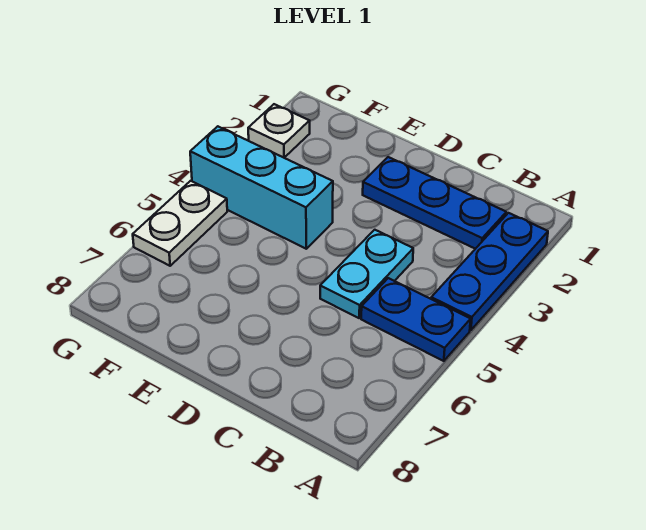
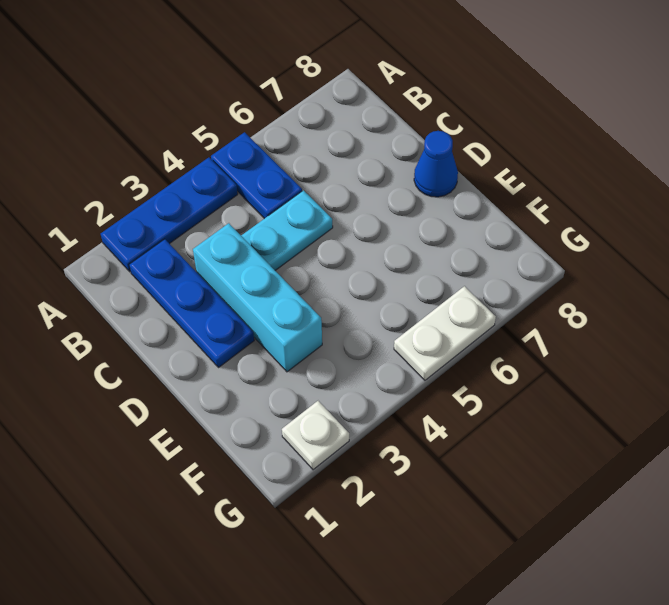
none -> blue cone D8 level 1
cyan brick E4:G4 level 1 -> cyan brick C3:E3 level 1

